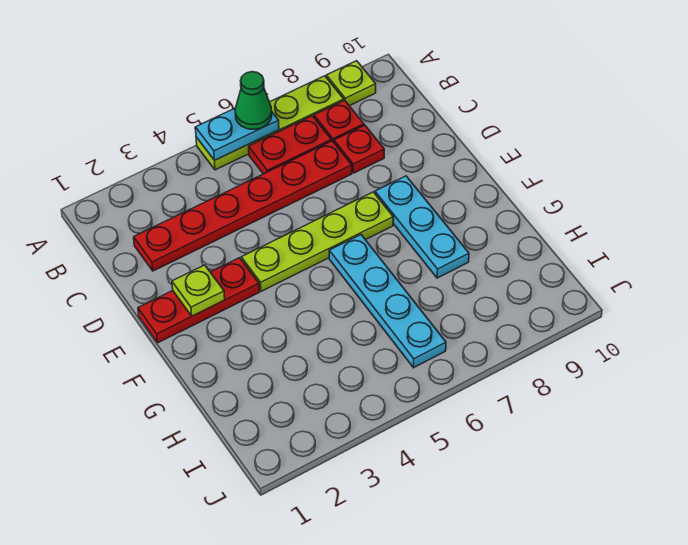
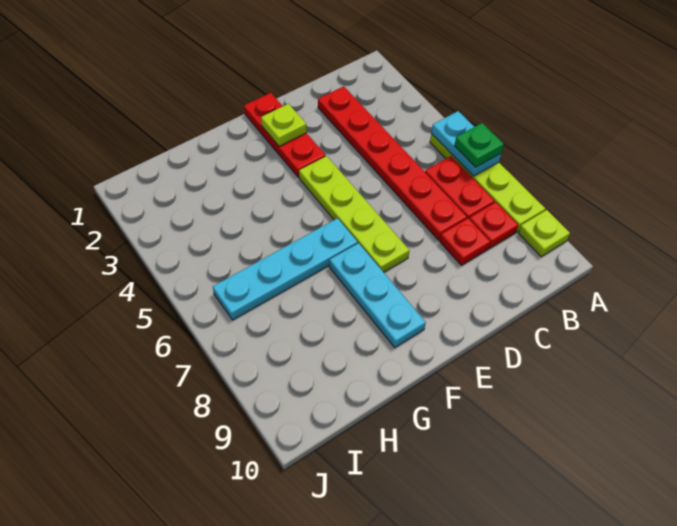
green cone A6 level 3 -> green plate A6 level 3
cyan plate E8:G8 level 1 -> cyan plate F7:F9 level 1

